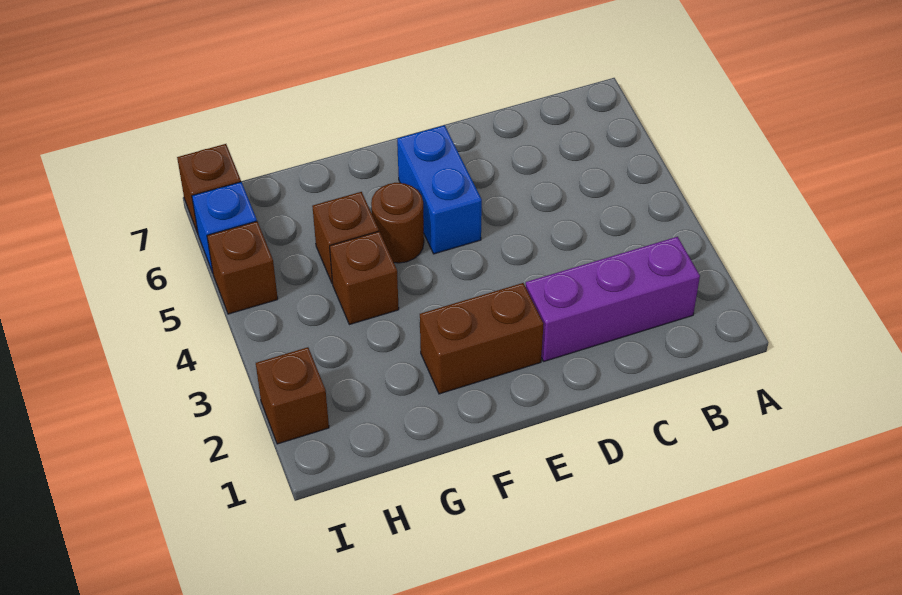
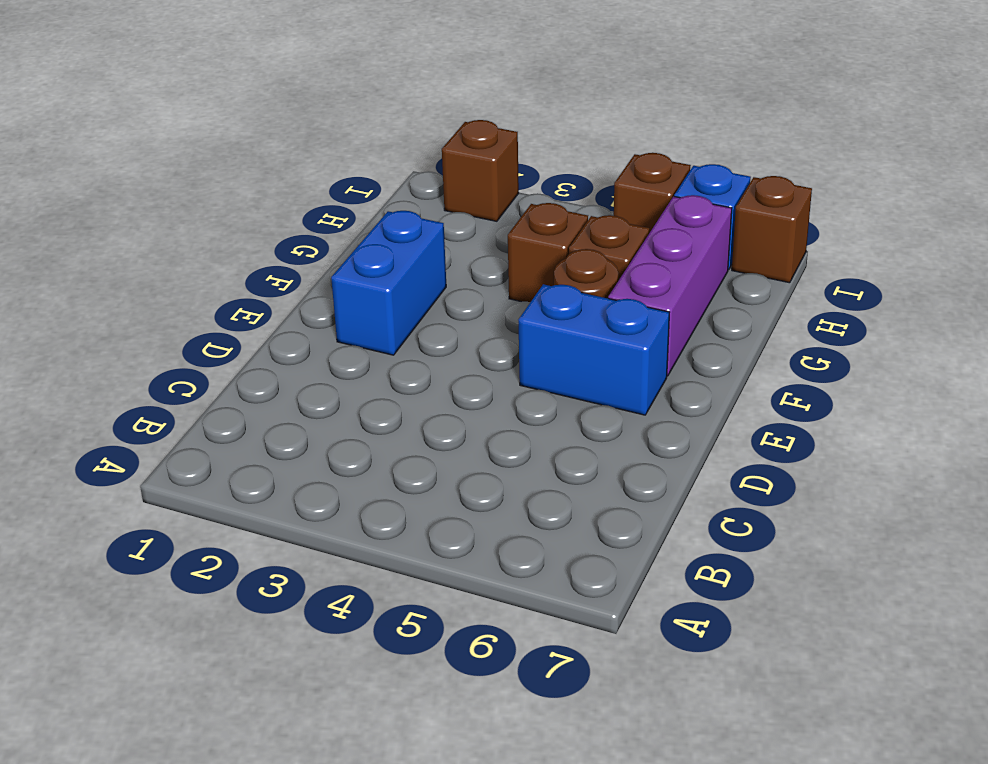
purple brick B2:D2 level 1 -> purple brick F6:H6 level 1
brown brick E2:F2 level 1 -> blue brick E2:F2 level 1

